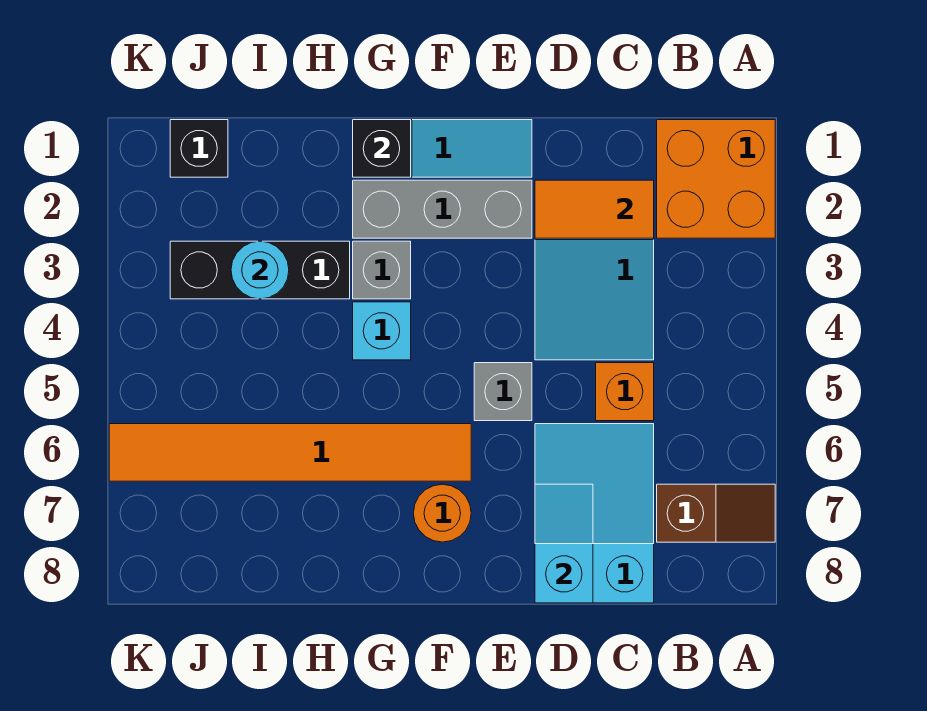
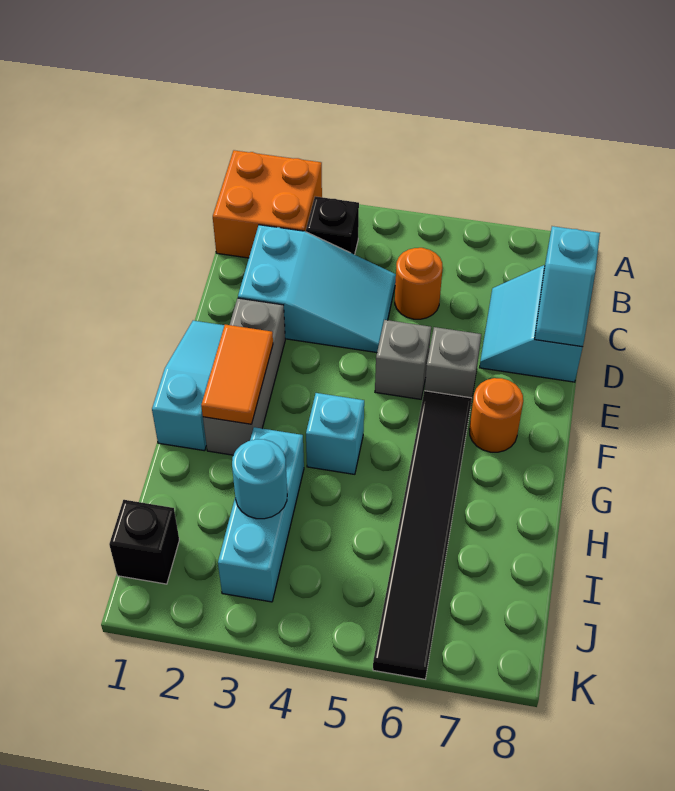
brown slope A7:B7 level 1 top B -> none
orange tile C2:D2 level 2 -> orange tile F2:G2 level 2
orange brick C5 level 1 -> orange round brick C5 level 1
cyan slope C6:D8 level 1 top 8 -> cyan slope C7:D8 level 1 top 8
cyan slope D7:D8 level 2 top 8 -> cyan slope C8:D8 level 2 top C
orange tile F6:K6 level 1 -> black tile F6:K6 level 1
black brick G1 level 2 -> black brick B3 level 1
grey brick G3 level 1 -> grey brick E6 level 1
black brick H3:J3 level 1 -> cyan brick H3:J3 level 1

